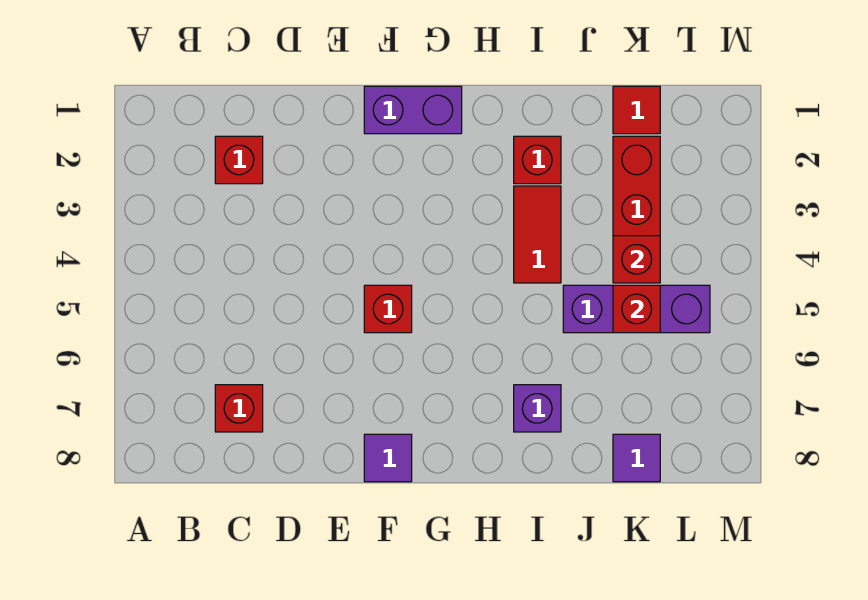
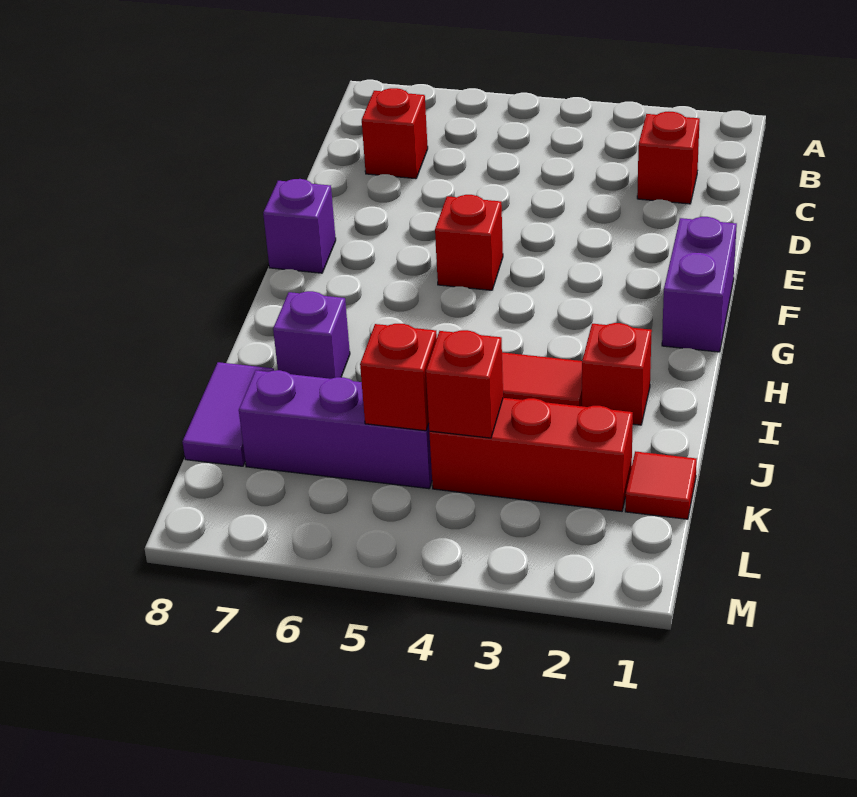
purple tile F8 level 1 -> purple brick F8 level 1
purple brick J5:L5 level 1 -> purple brick K5:K7 level 1
purple tile K8 level 1 -> purple tile J8:K8 level 1

